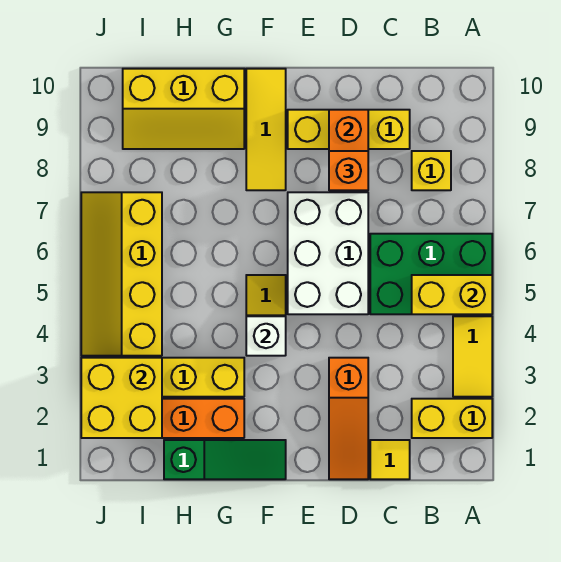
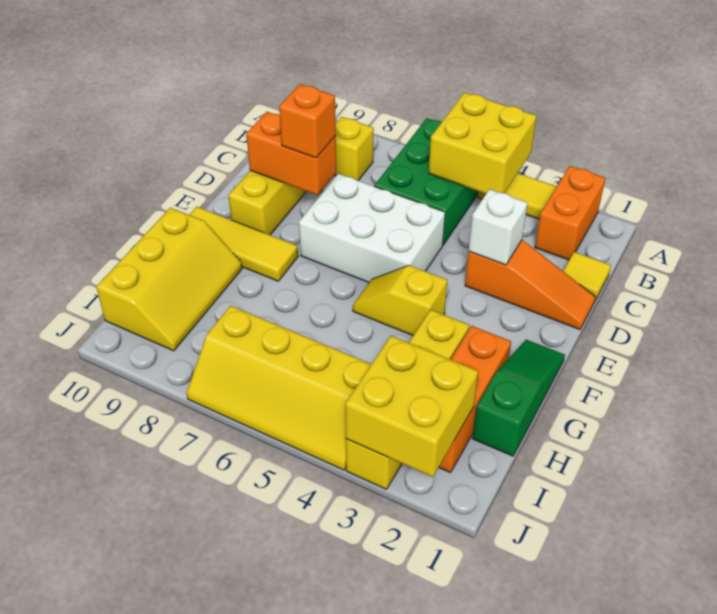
yellow brick A2:B2 level 1 -> orange brick A2:B2 level 1
yellow brick A5:B5 level 2 -> yellow brick A4:B5 level 2
white brick F4 level 2 -> white brick D3 level 2

